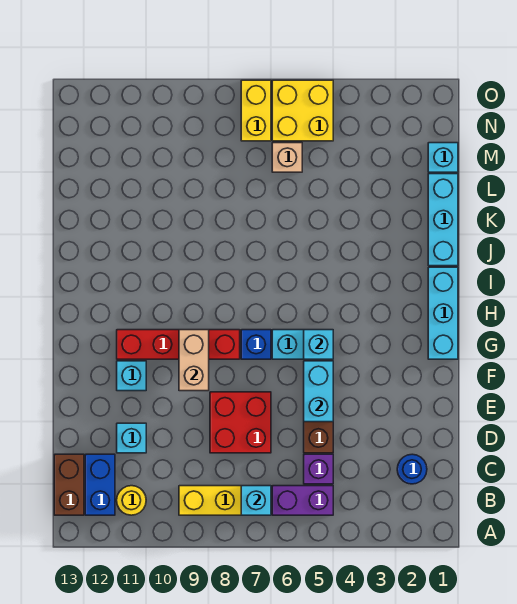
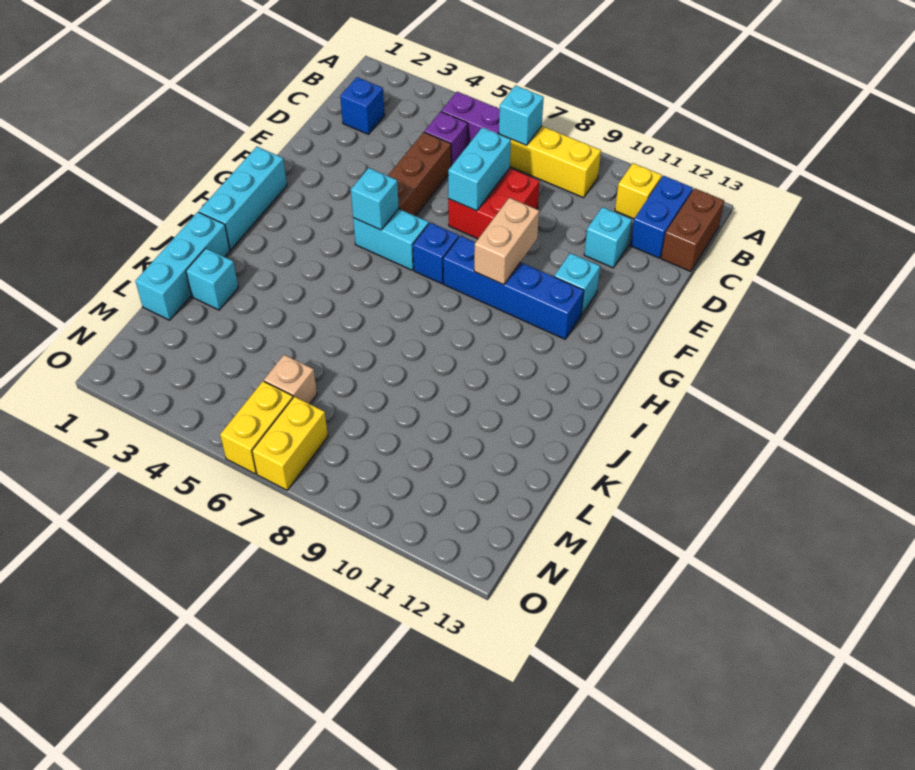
yellow round brick B11 level 1 -> yellow brick B11 level 1
blue round brick C2 level 1 -> blue brick C2 level 1
cyan brick E5:F5 level 2 -> cyan brick D7:E7 level 2
red brick G8:G11 level 1 -> blue brick G8:G11 level 1
cyan brick M1 level 1 -> cyan brick K2 level 1
yellow brick N5:O6 level 1 -> yellow brick N6:O6 level 1

